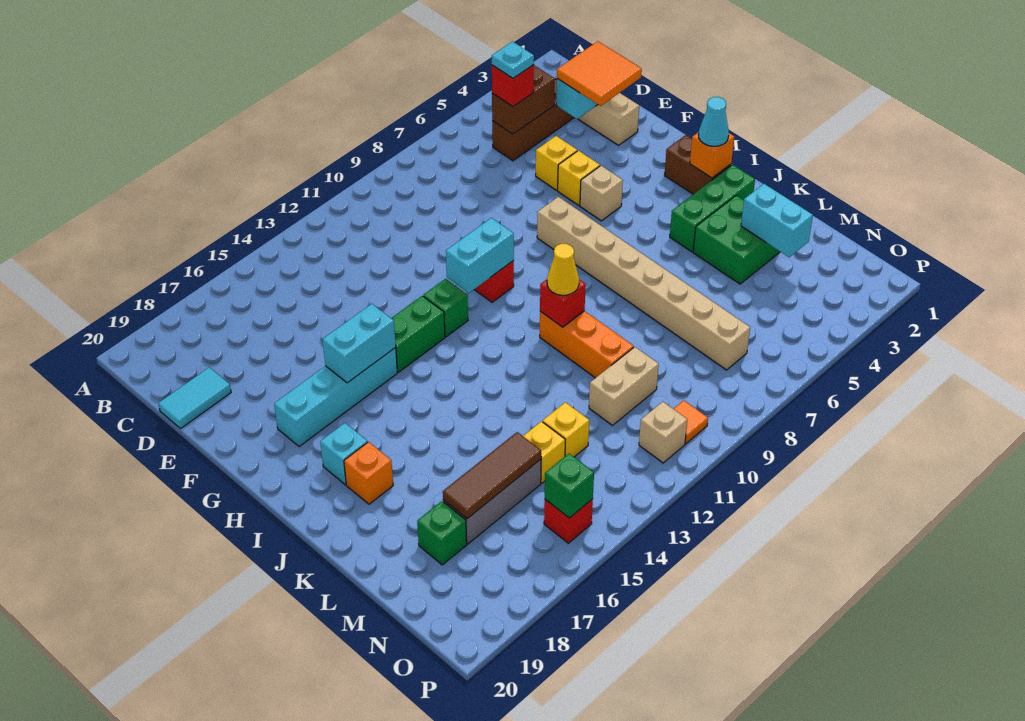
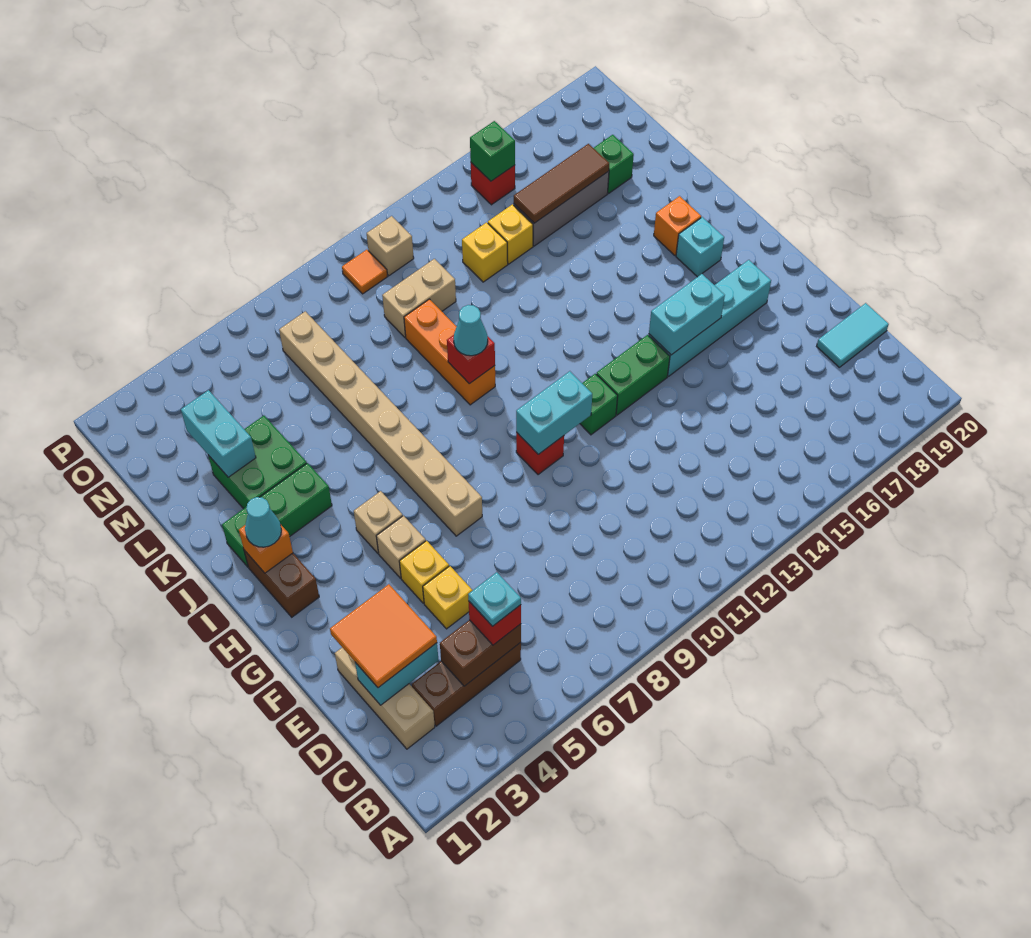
none -> tan brick H5 level 1
yellow cone J10 level 3 -> cyan cone J10 level 3

